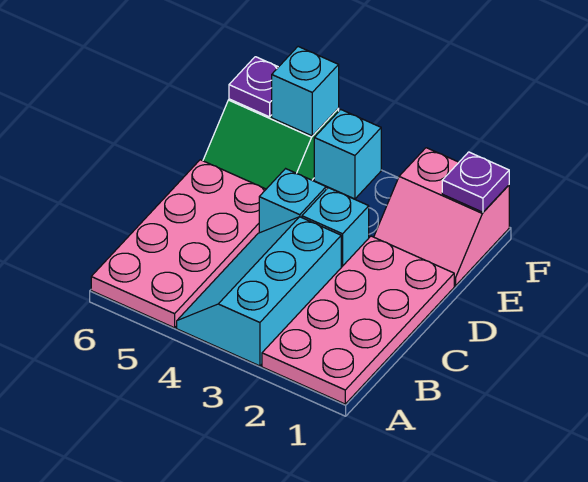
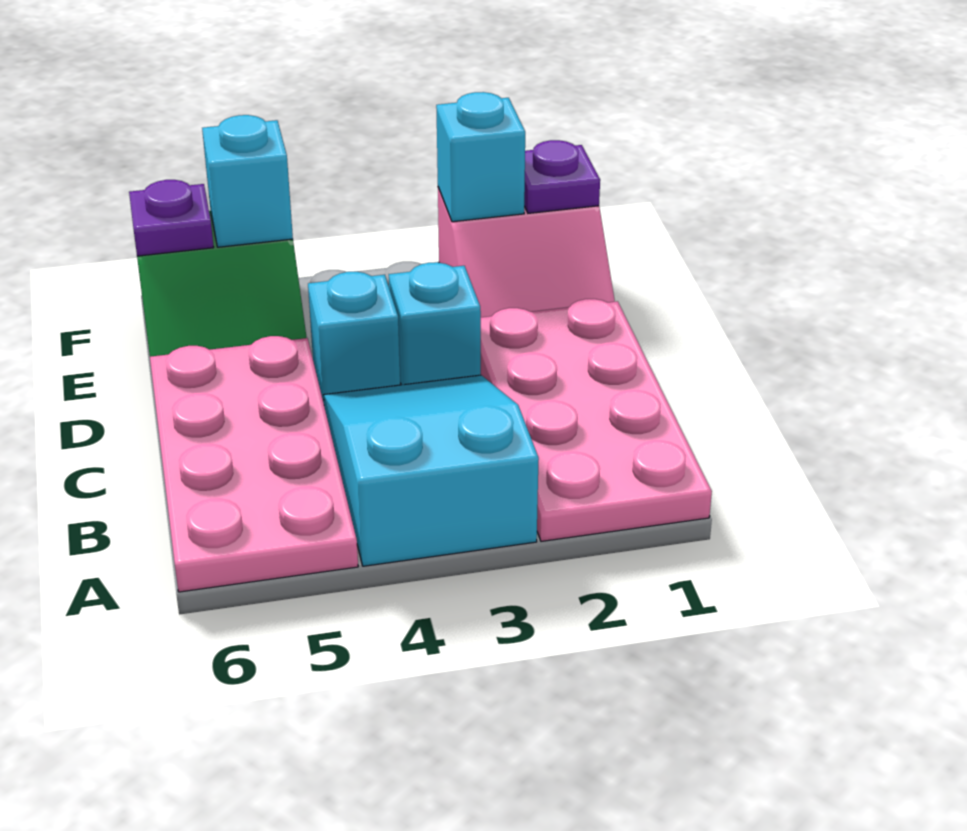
cyan slope A3:C4 level 1 top 3 -> cyan slope A3:C4 level 1 top A
cyan brick F4 level 1 -> cyan brick F2 level 2

